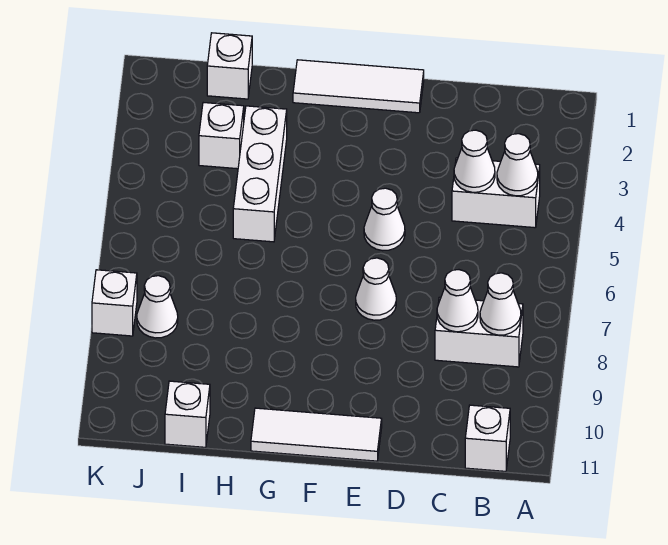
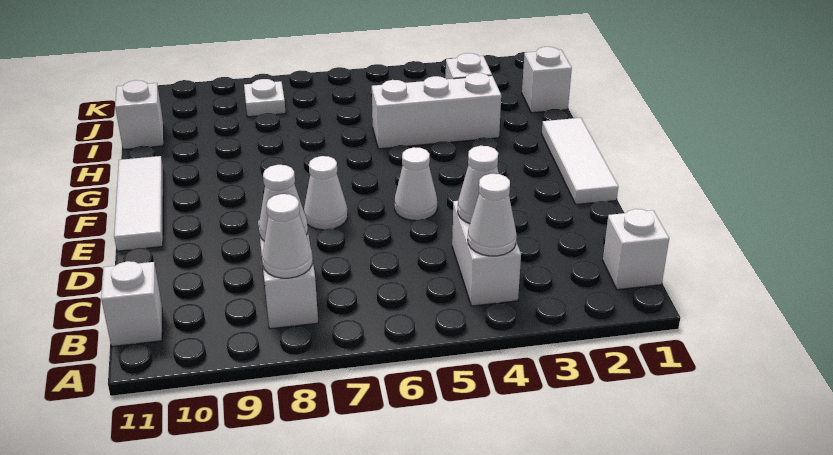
white cone J8 level 1 -> white plate J8 level 1
white brick K8 level 1 -> white brick B1 level 1

